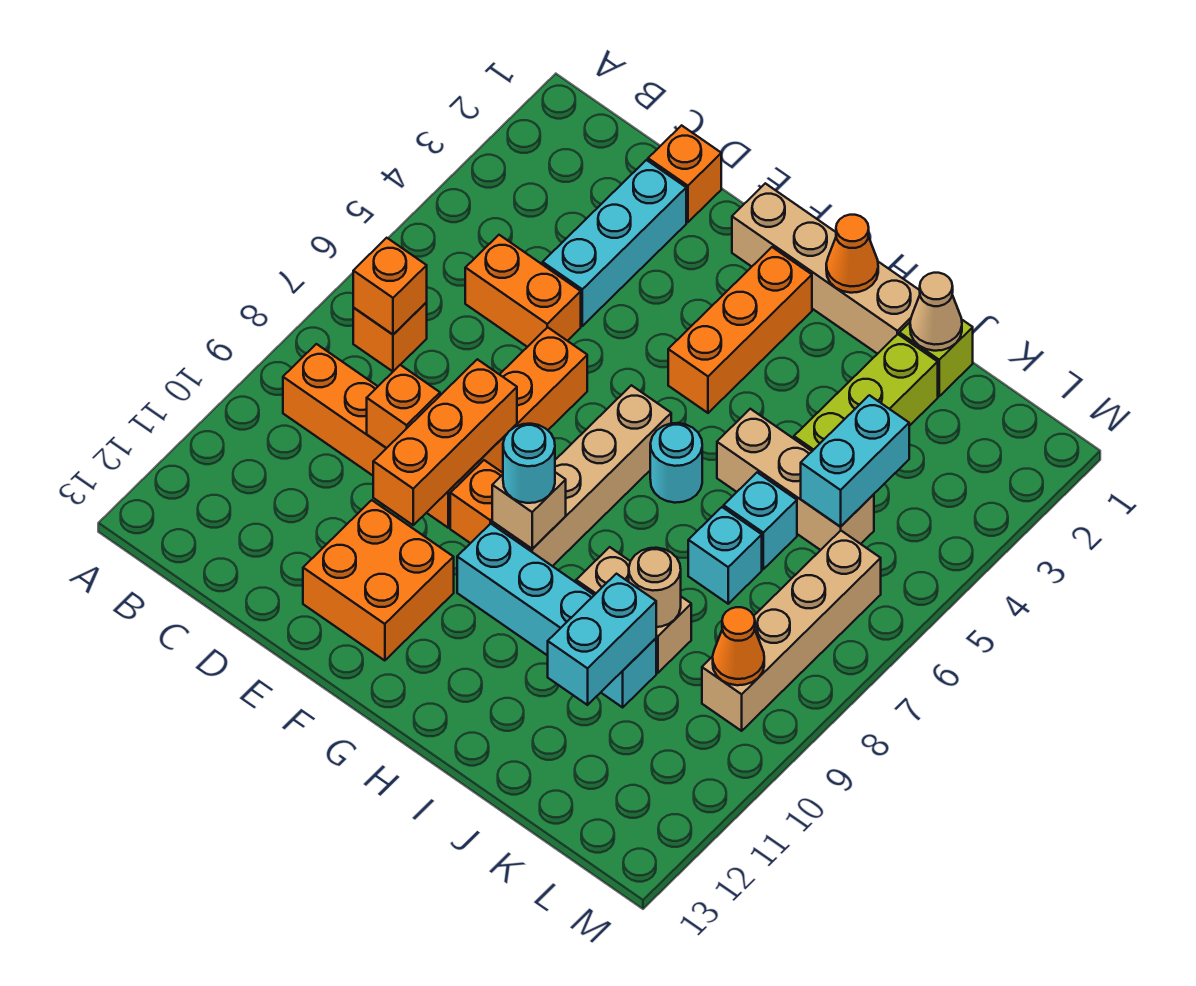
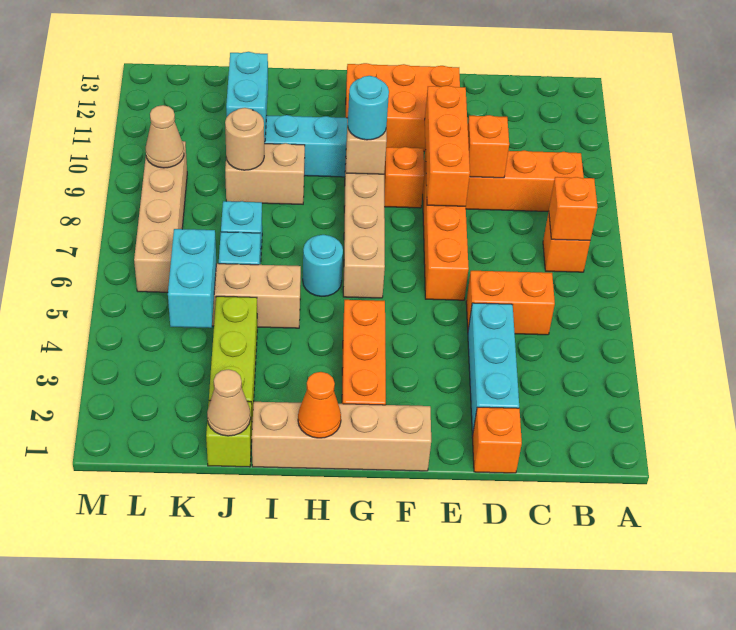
orange brick E11:F12 level 1 -> orange brick E11:G12 level 1
orange cone L9 level 2 -> tan cone L9 level 2

